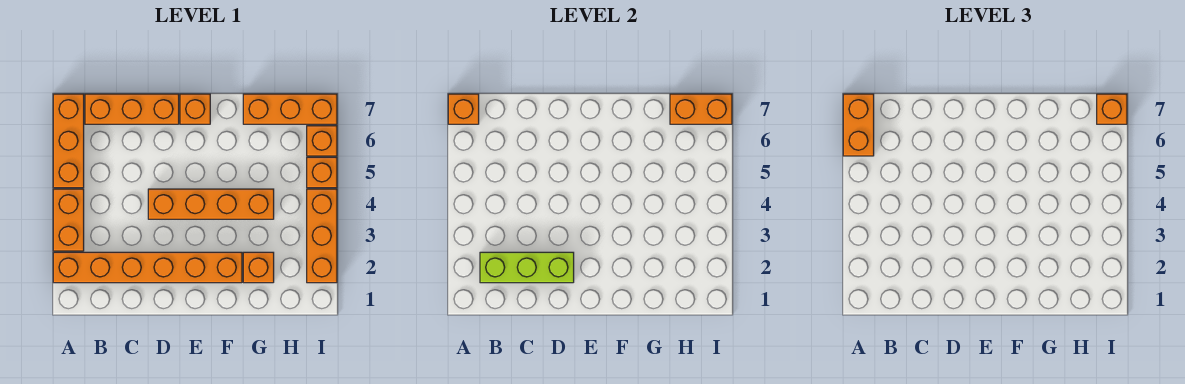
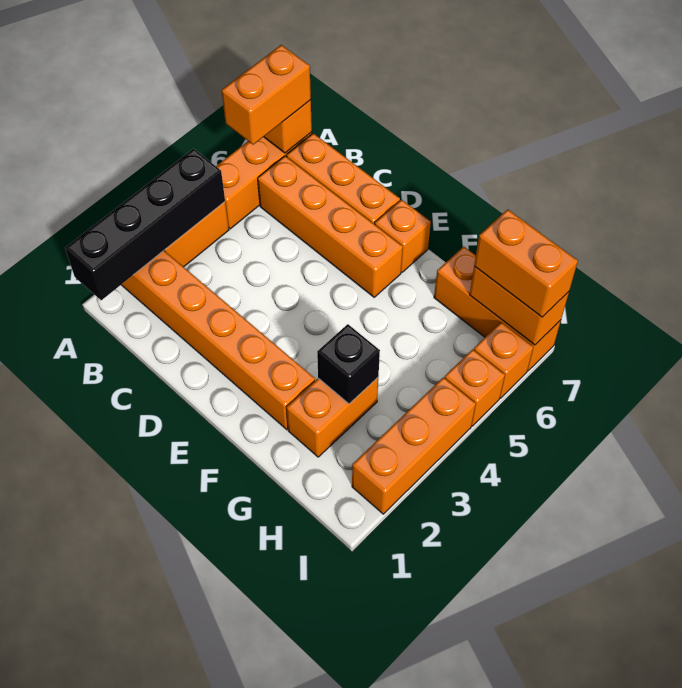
none -> black brick A1:A4 level 2
lime brick B2:D2 level 2 -> none
orange brick D4:G4 level 1 -> orange brick B6:E6 level 1
orange brick G2 level 1 -> orange brick G2:G3 level 1
none -> black brick G3 level 2
orange brick I7 level 3 -> orange brick H7:I7 level 3

